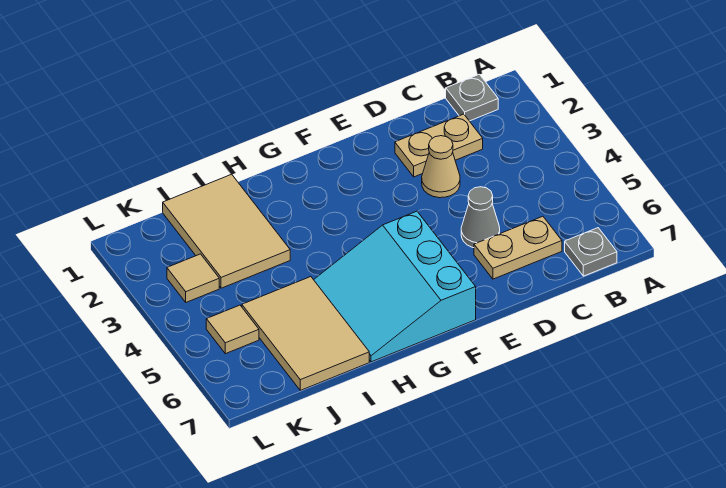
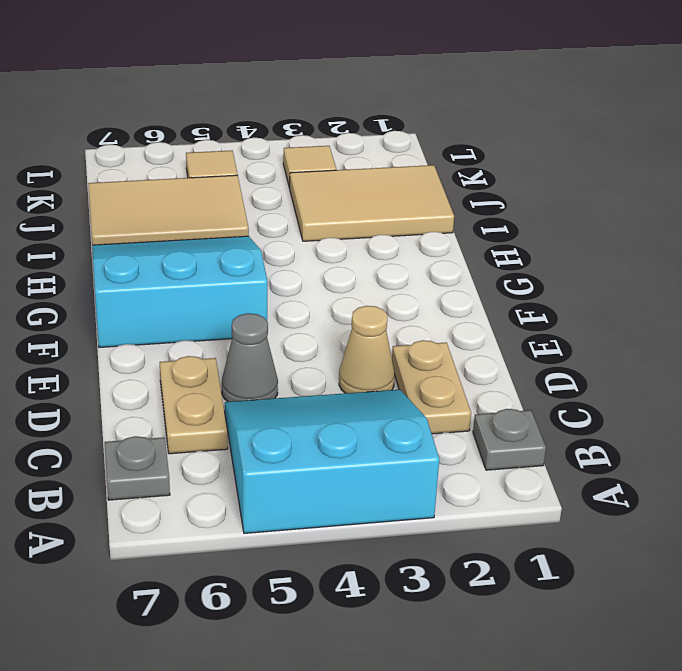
none -> cyan slope A3:C5 level 1 top A

